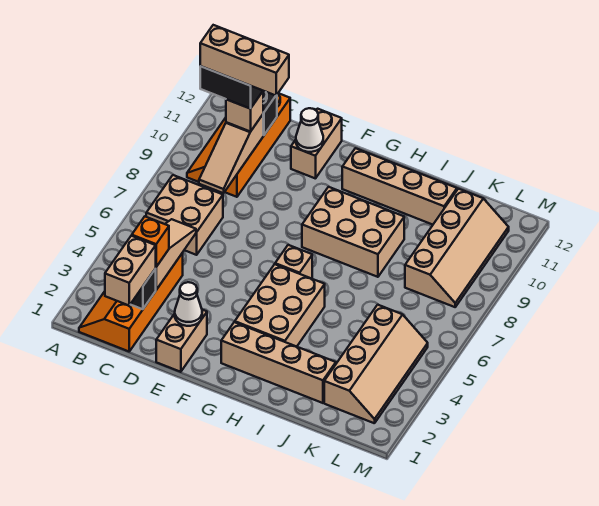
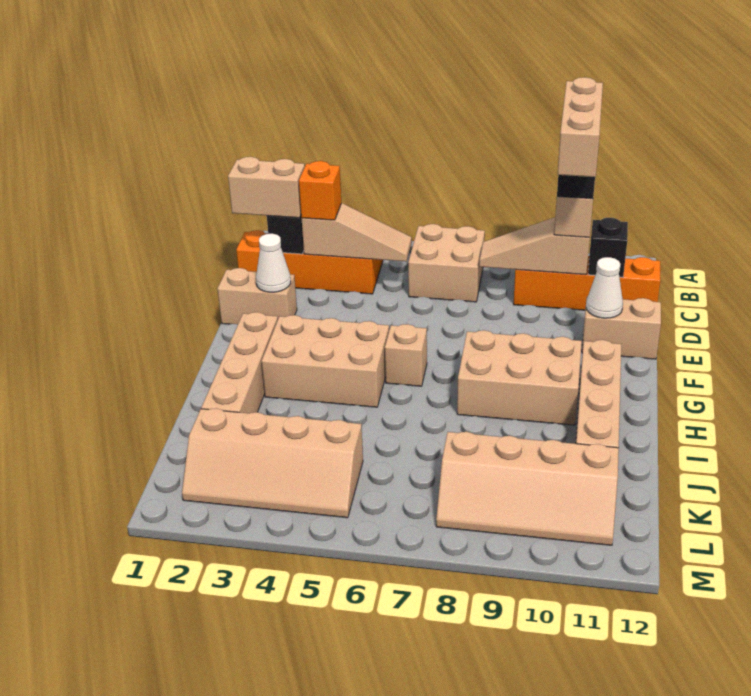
tan brick G8:I9 level 1 -> tan brick G8:H10 level 1

